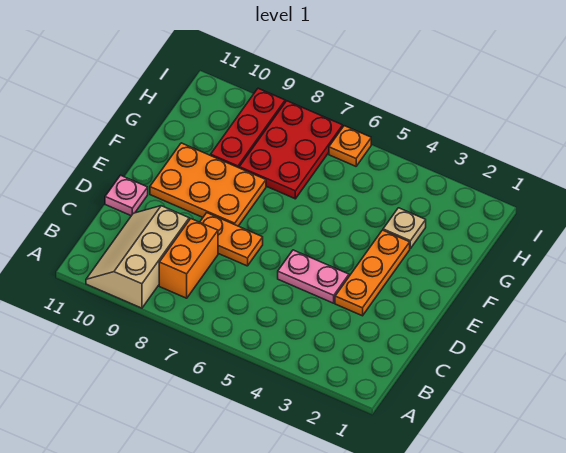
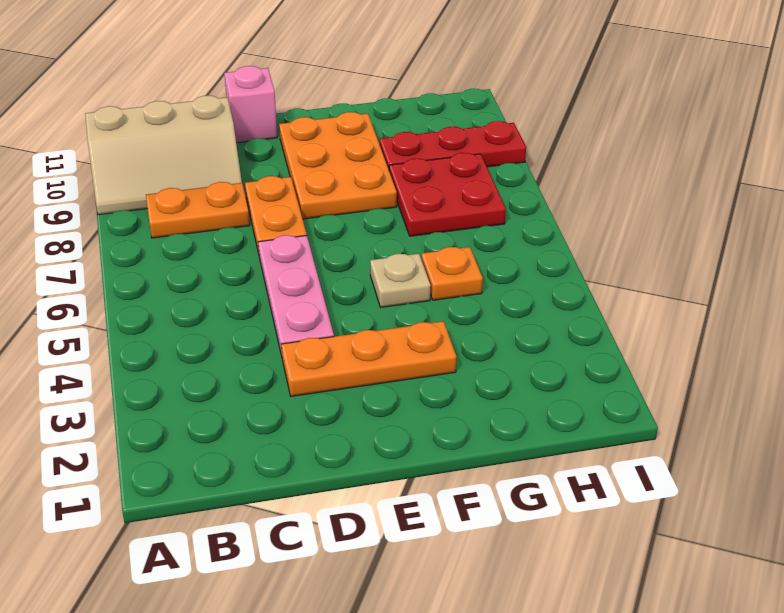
tan slope A9:C10 level 1 top 9 -> tan slope A9:C10 level 1 top 10
orange brick B8:C8 level 1 -> orange plate B8:C8 level 1
pink plate D4:D5 level 1 -> pink plate D4:D6 level 1
pink plate D11 level 1 -> pink brick D11 level 1
tan plate G3 level 1 -> tan plate F5 level 1
red plate G7:I8 level 1 -> red plate G7:H8 level 1
orange plate I6 level 1 -> orange plate G5 level 1

